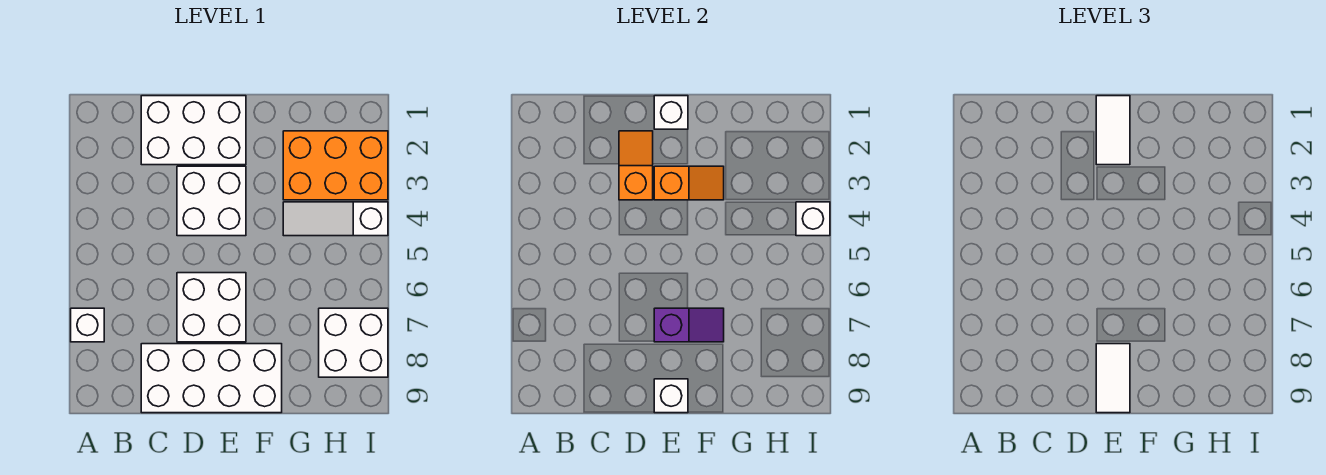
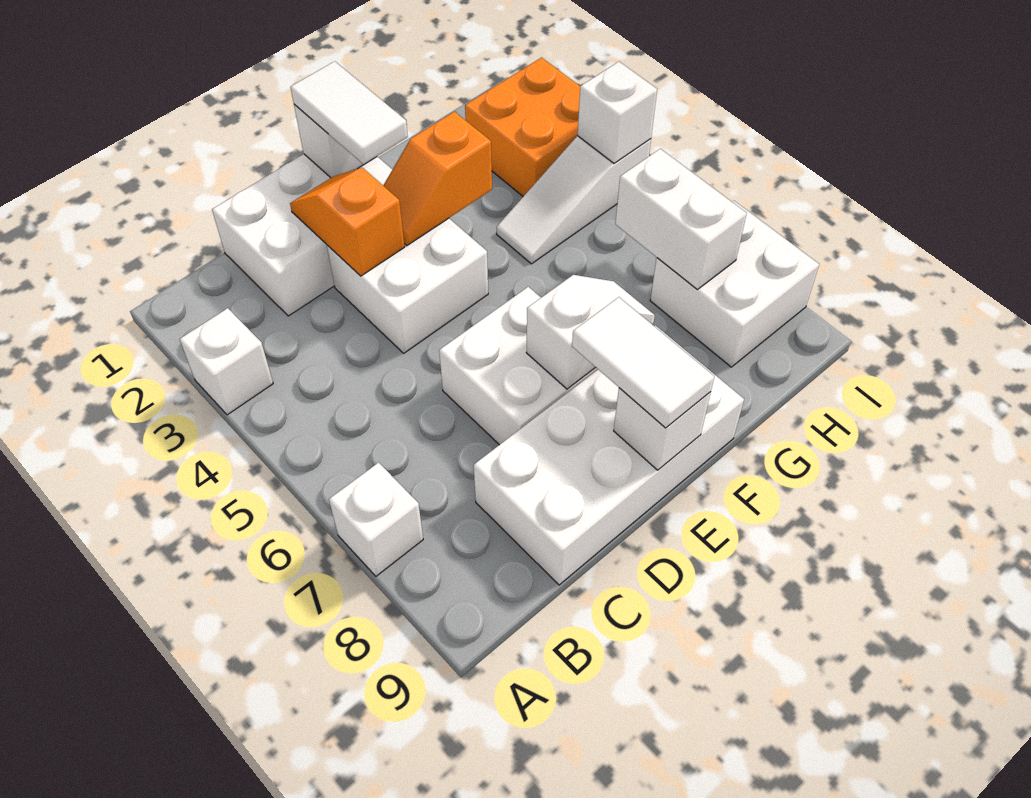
none -> white brick A3 level 1
orange slope E3:F3 level 2 top E -> orange slope E3:F3 level 2 top F
purple slope E7:F7 level 2 top E -> white slope E7:F7 level 2 top E
orange brick G2:I3 level 1 -> orange brick H2:I3 level 1
none -> white brick H6:H7 level 2

